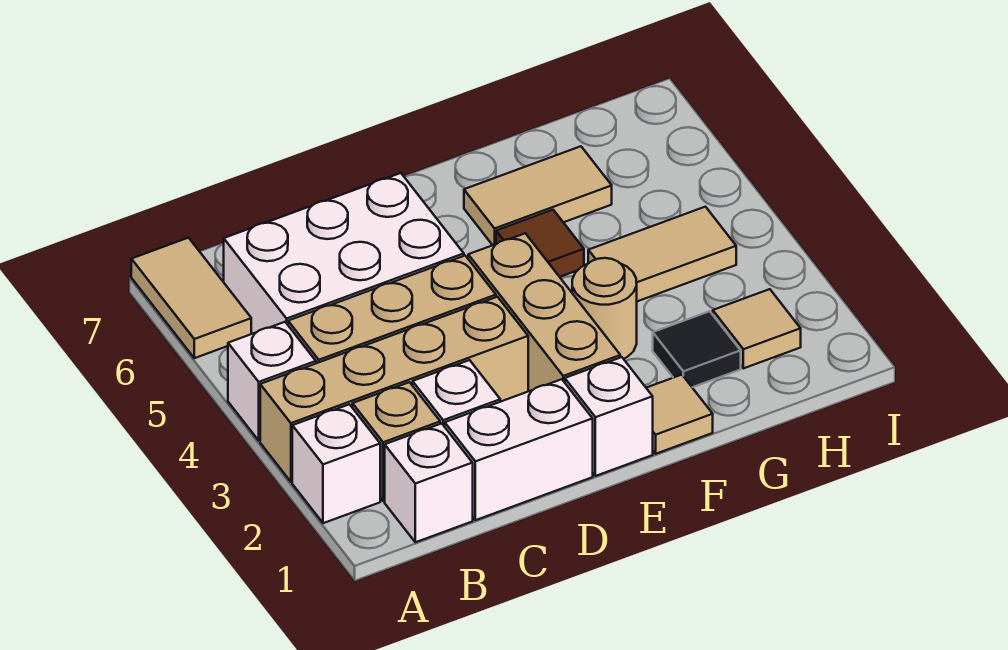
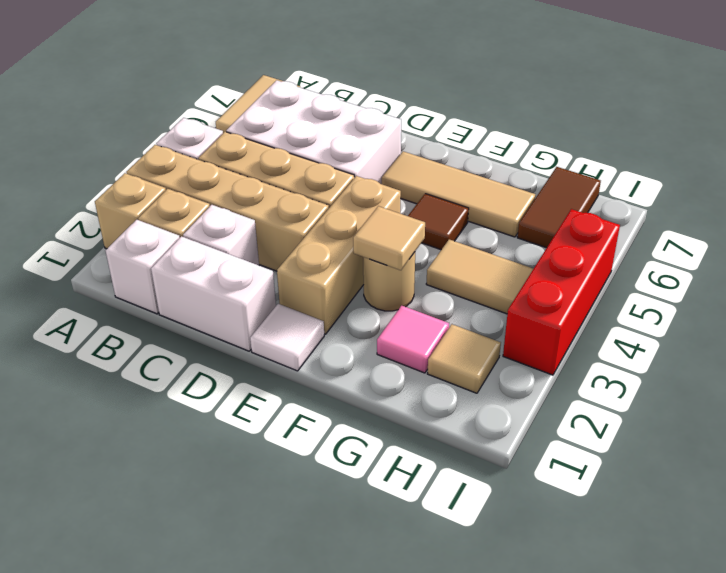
white brick A2 level 1 -> tan brick A2 level 1
white brick E1 level 1 -> white tile E1 level 1
tan tile F1 level 1 -> tan tile F3 level 2
tan tile F6:G6 level 1 -> tan tile E6:G6 level 1
black tile G2 level 1 -> pink tile G2 level 1
none -> brown tile H6:H7 level 1
none -> red brick I3:I5 level 1

